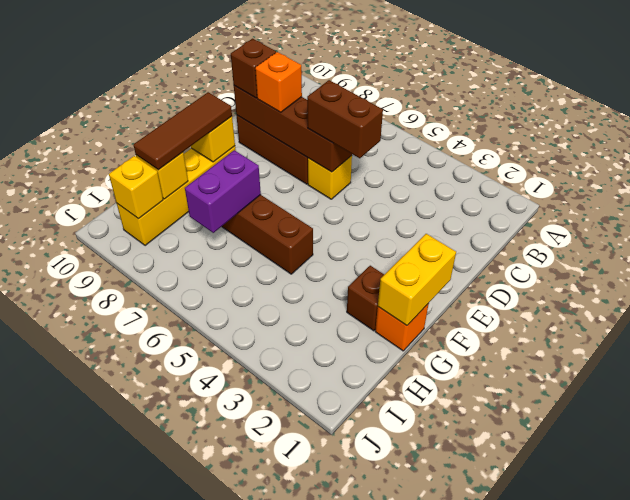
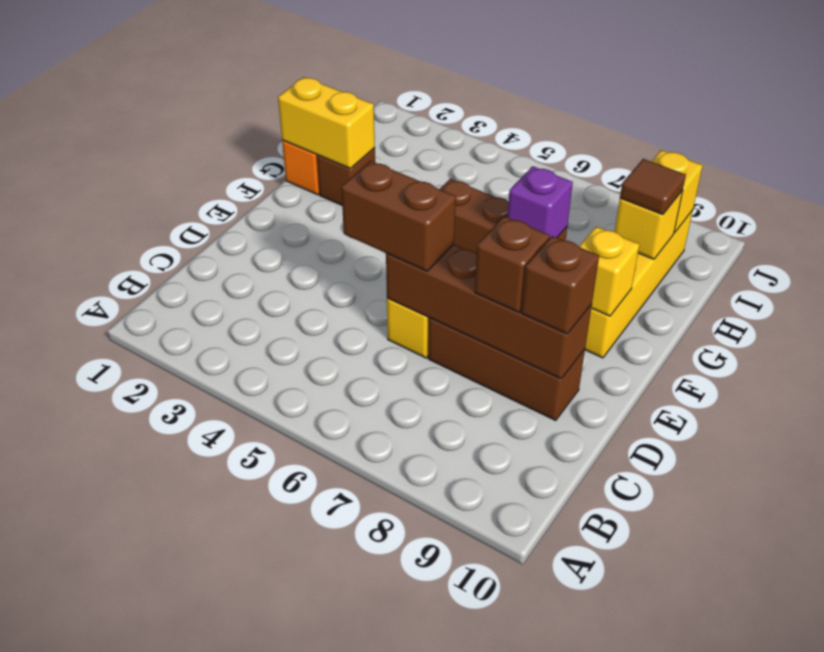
orange brick D8 level 3 -> brown brick D8 level 3
yellow brick F1:G1 level 2 -> yellow brick G1:G2 level 2
brown tile F9:H9 level 3 -> brown tile H9 level 3
purple brick G7:H7 level 2 -> purple brick G7 level 2

